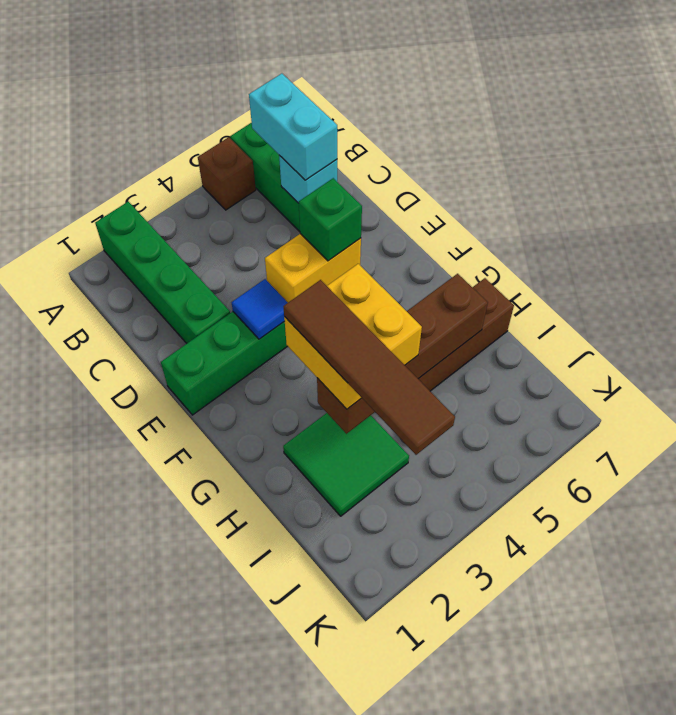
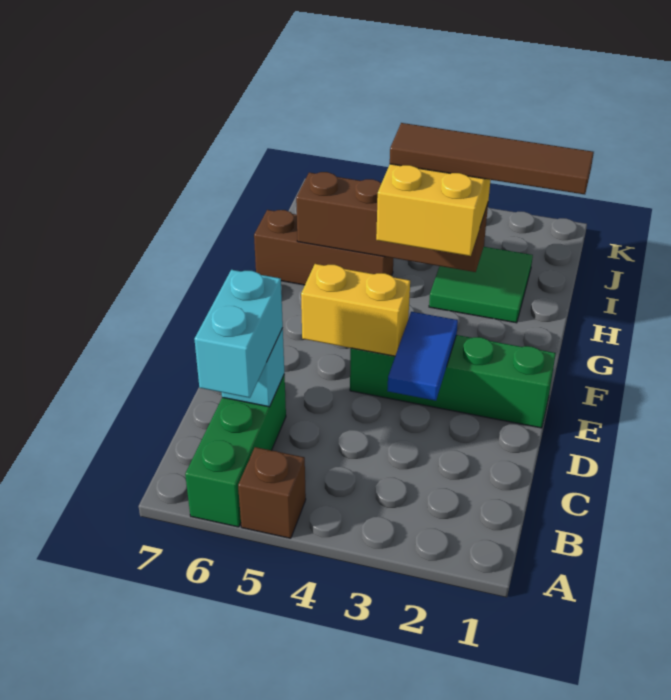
green brick A2:D2 level 1 -> none
blue tile E3 level 2 -> blue tile D3:E3 level 2
green brick E5 level 3 -> none
brown tile G3:J3 level 4 -> brown tile H1:H4 level 4

